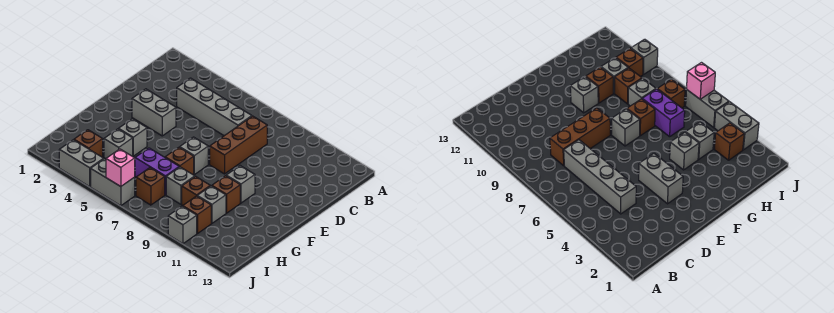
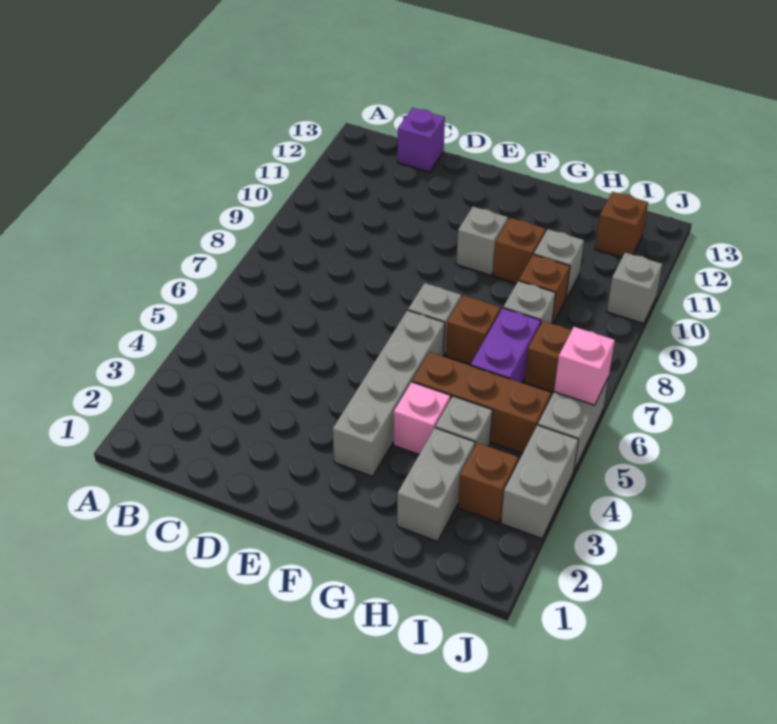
grey brick C4:C7 level 1 -> grey brick F3:F6 level 1
brown brick C8:E8 level 1 -> brown brick G5:I5 level 1
none -> purple brick C13 level 1
grey brick E3:E4 level 1 -> grey brick H2:H3 level 1
grey brick G4 level 1 -> pink brick G4 level 1
brown brick I10 level 1 -> brown brick I12 level 1

